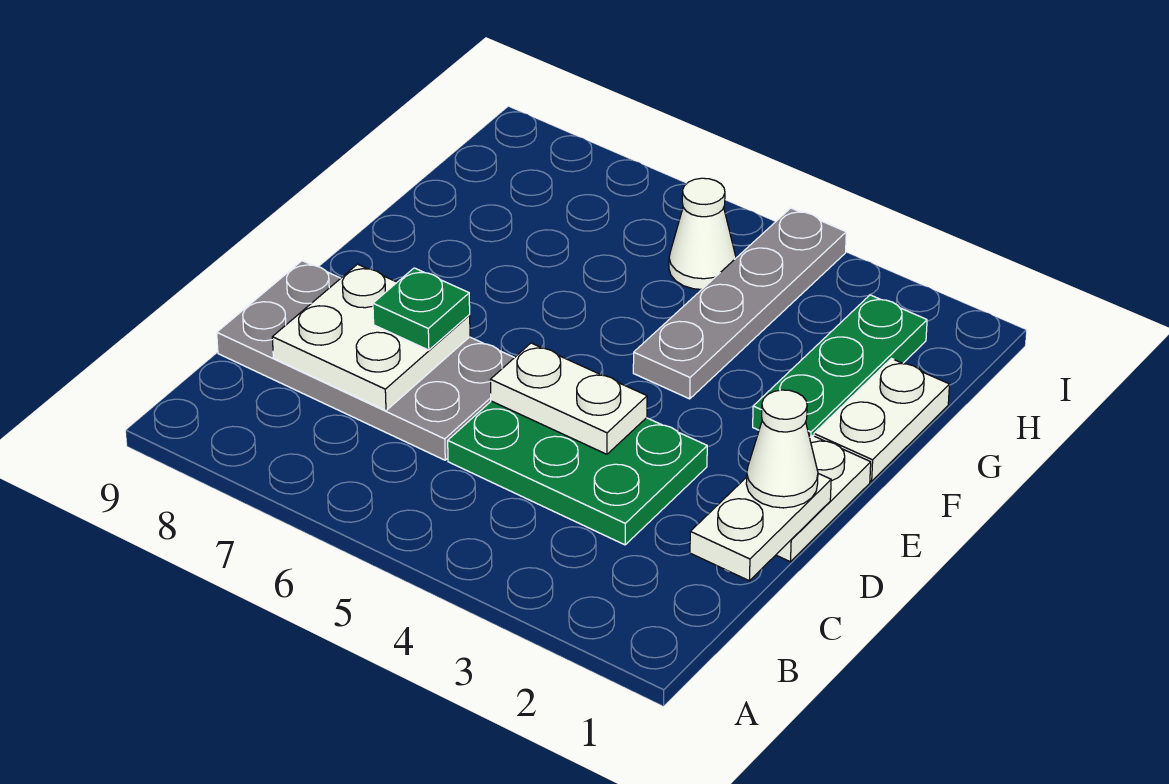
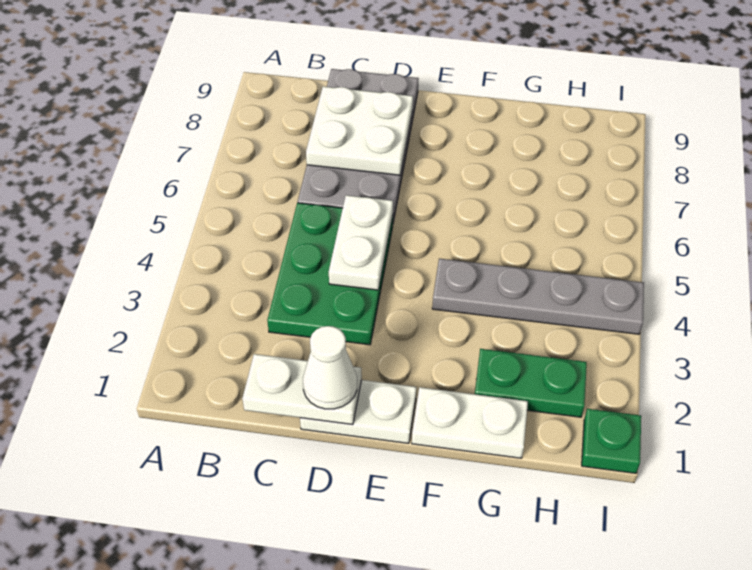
green plate D7 level 3 -> green plate I1 level 1
green plate F2:H2 level 1 -> green plate G2:H2 level 1
white cone H5 level 1 -> none

